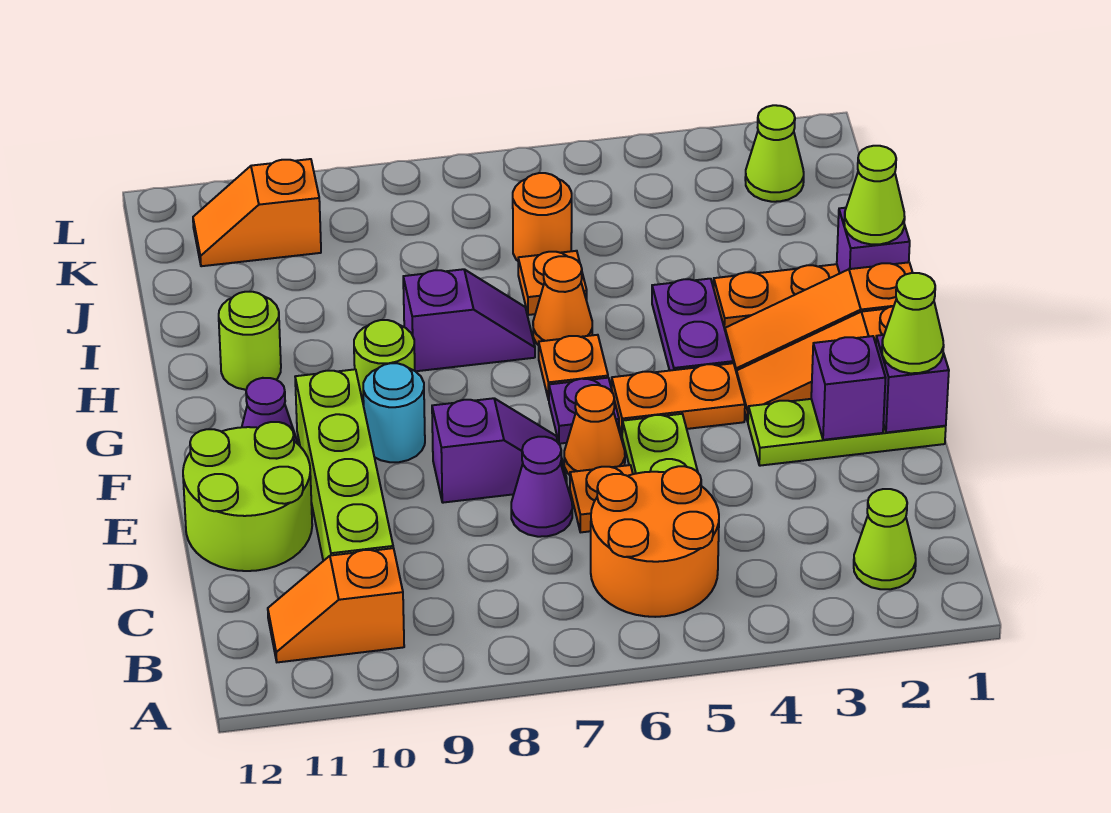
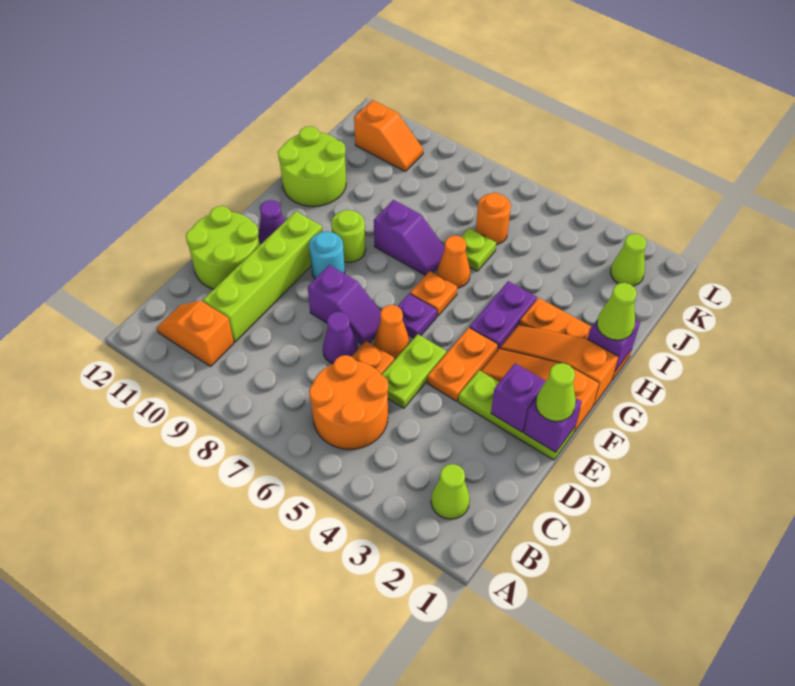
orange plate F4:F5 level 1 -> orange plate E4:F4 level 1
lime round brick H11 level 1 -> lime round brick H11:I12 level 1
orange plate I6 level 1 -> lime plate I6 level 1
orange slope K10:K11 level 1 top 10 -> orange slope K10:K11 level 1 top 11

